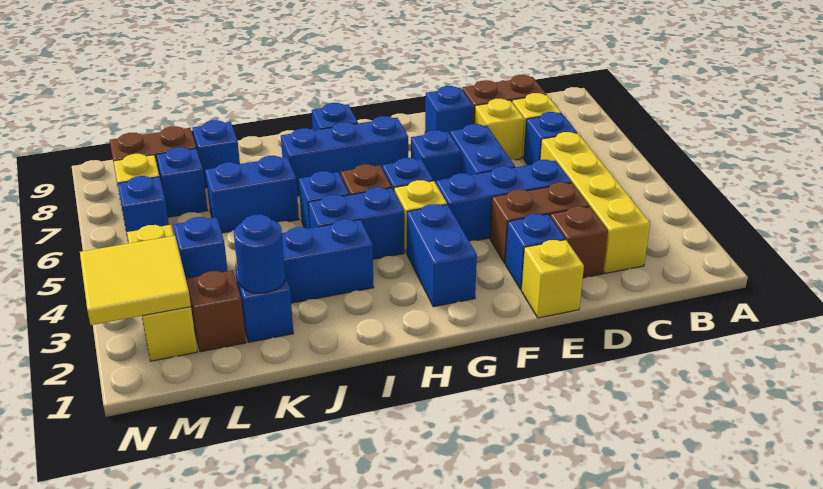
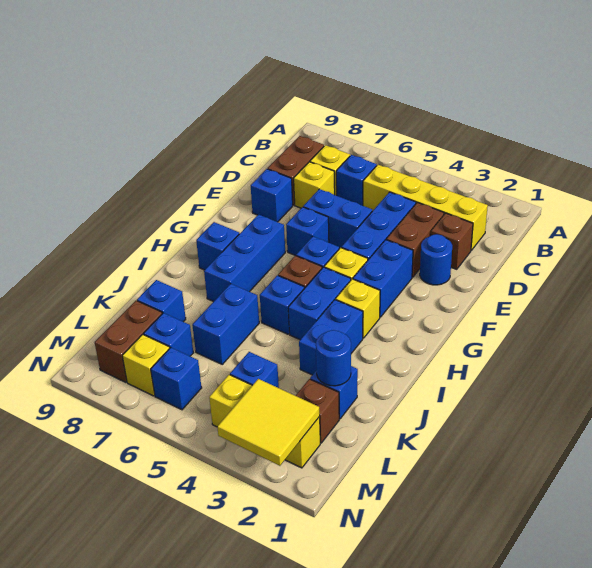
yellow brick E1 level 1 -> yellow brick H3 level 1
blue brick E2 level 1 -> blue round brick E2 level 1
blue brick G2:G3 level 1 -> blue brick F3:G3 level 1

